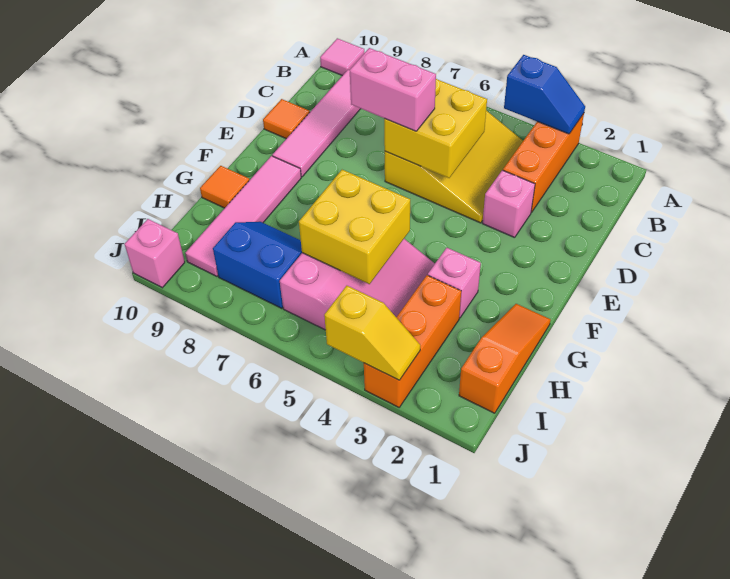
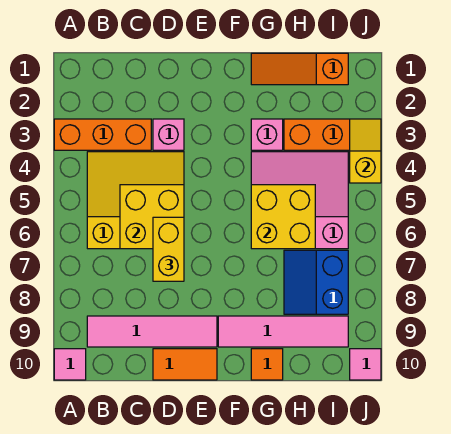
blue slope A3:A4 level 2 top 4 -> none
pink brick D6:D7 level 3 -> yellow brick D6:D7 level 3
orange tile D10 level 1 -> orange tile D10:E10 level 1
pink brick J10 level 1 -> pink tile J10 level 1

